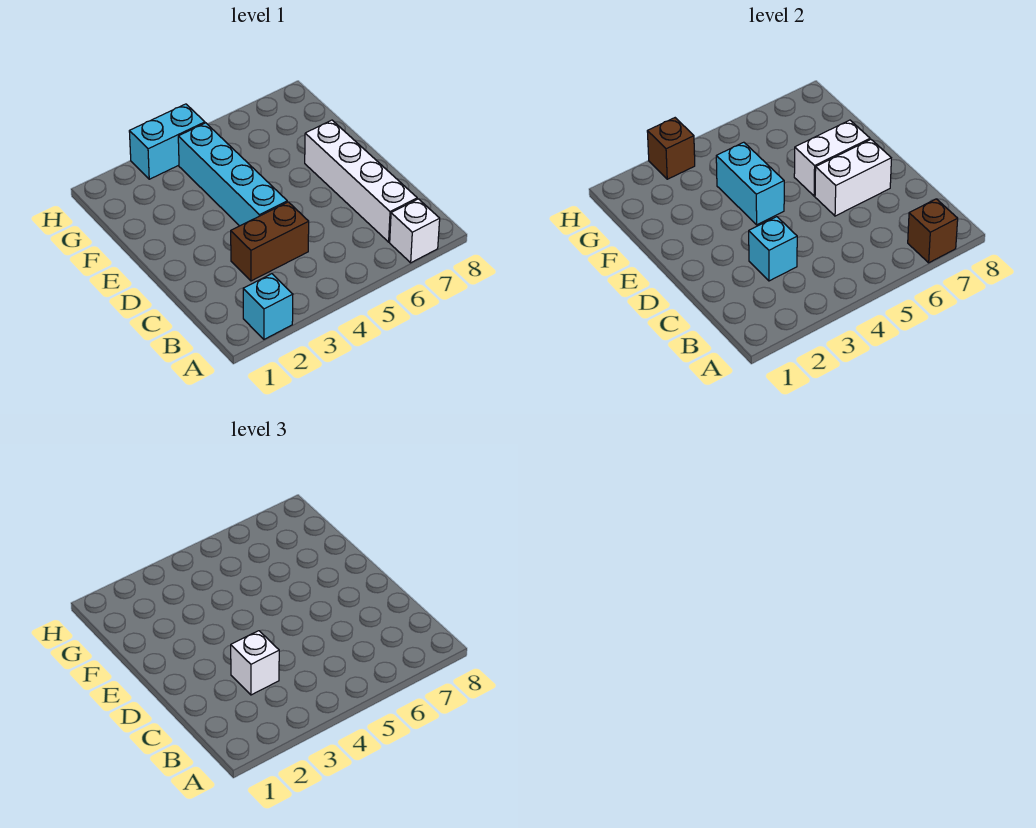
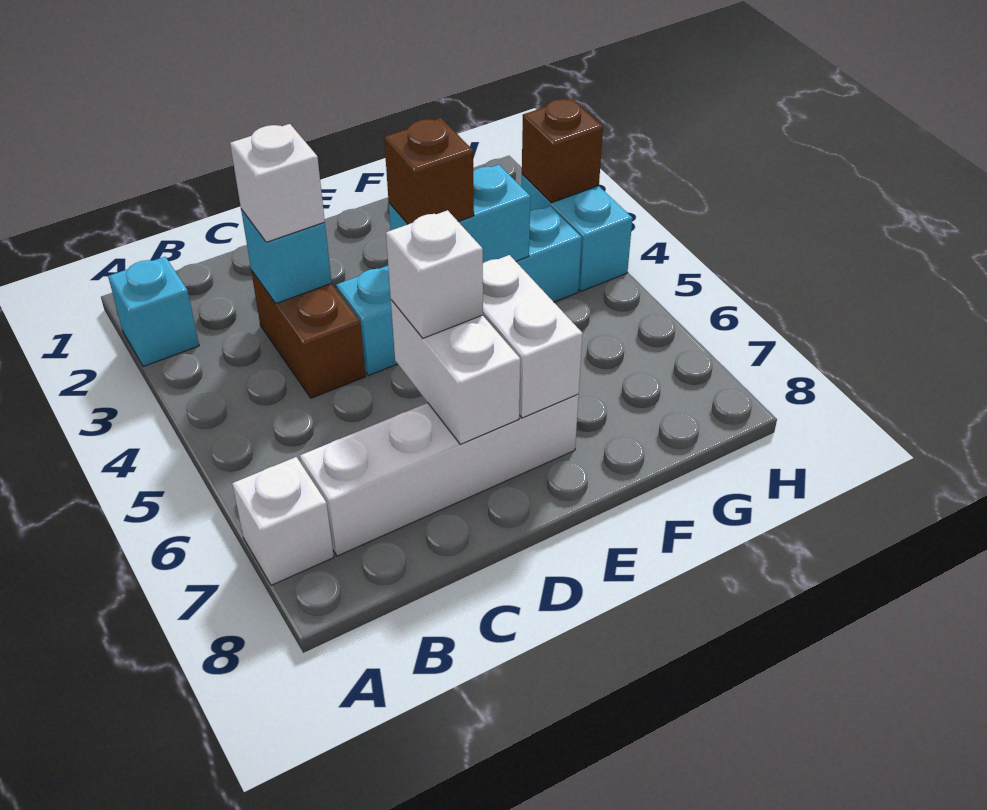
brown brick A7 level 2 -> brown brick E4 level 3
none -> white brick D6 level 3

